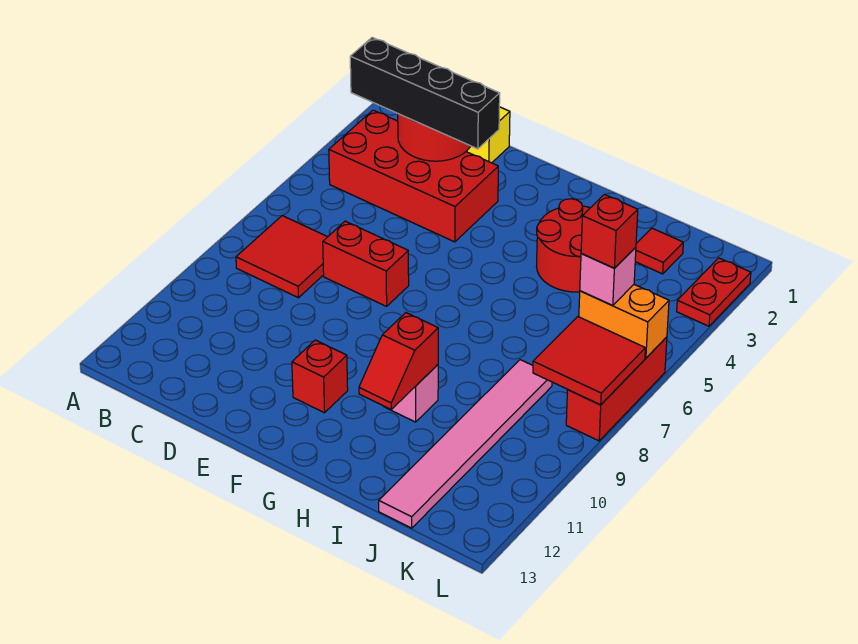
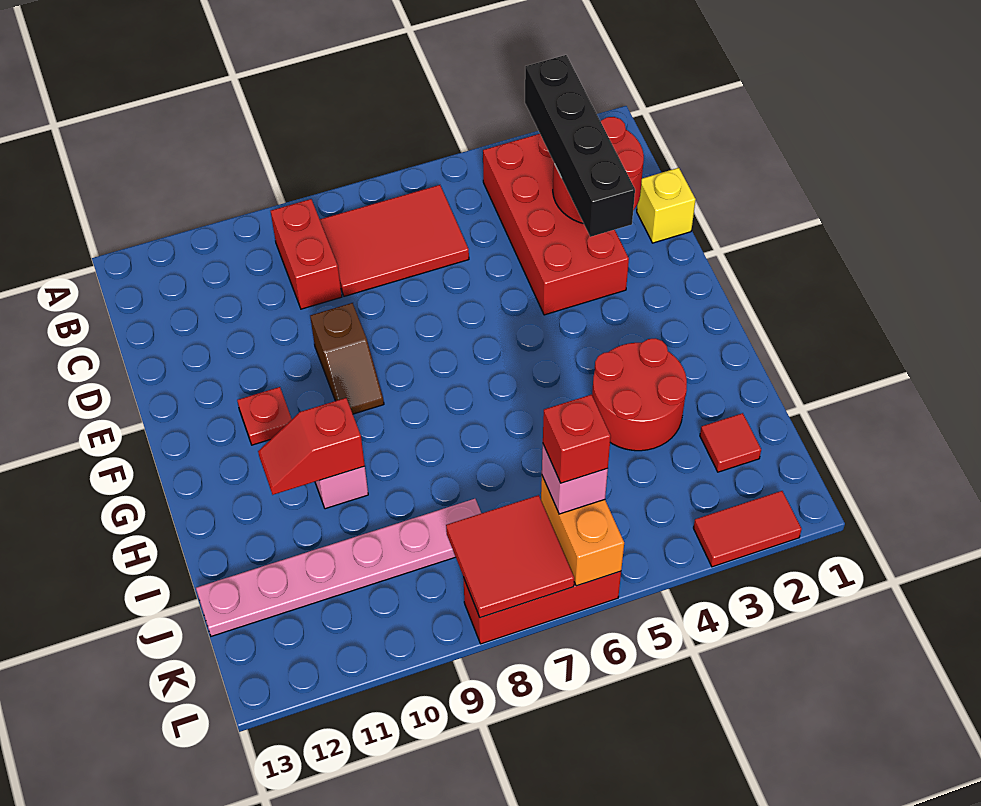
red tile B7:C8 level 1 -> red tile B6:C8 level 1
red brick D7:E7 level 1 -> red brick B9:C9 level 1
none -> brown slope E9:F9 level 1 top E
red brick F11 level 1 -> red plate F11 level 1
pink tile J8:J13 level 1 -> pink plate J8:J13 level 1
red plate L2:L3 level 1 -> red tile L2:L3 level 1

